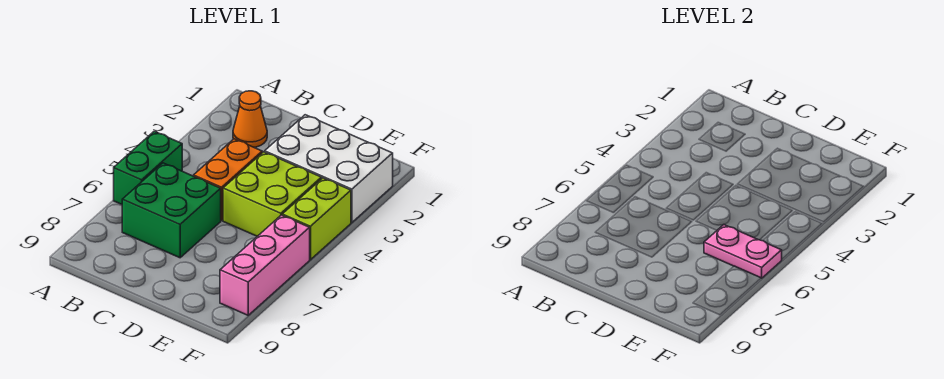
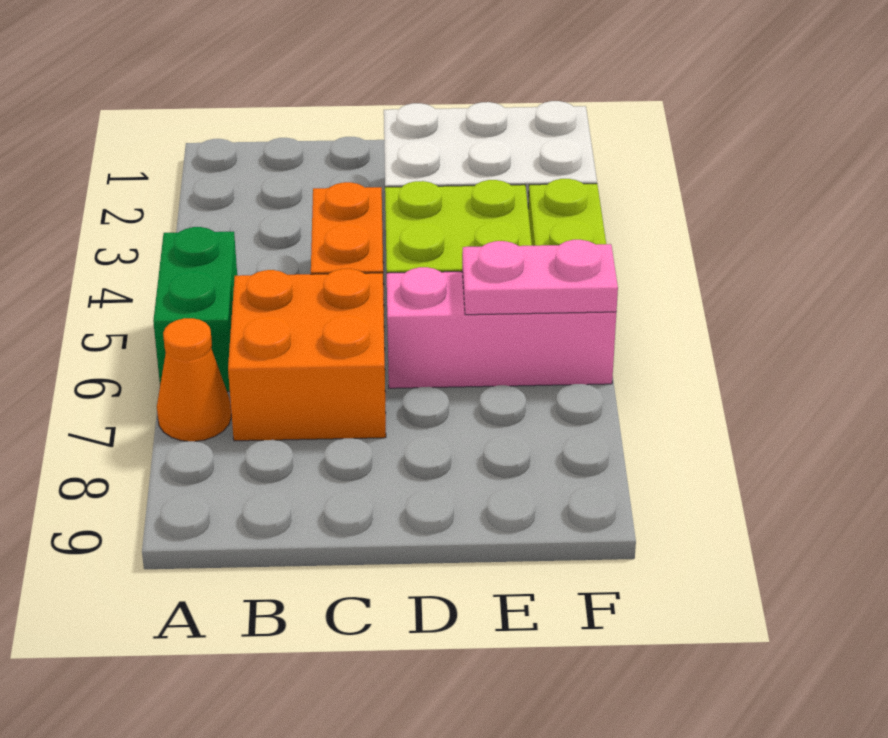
orange cone B2 level 1 -> orange cone A7 level 1
green brick B6:C7 level 1 -> orange brick B6:C7 level 1
pink brick F6:F8 level 1 -> pink brick D6:F6 level 1

